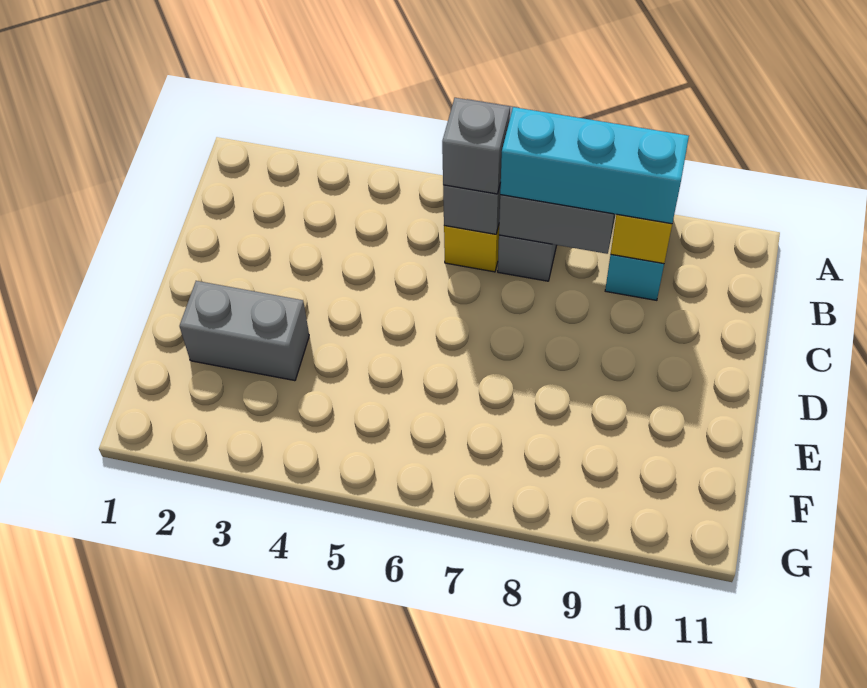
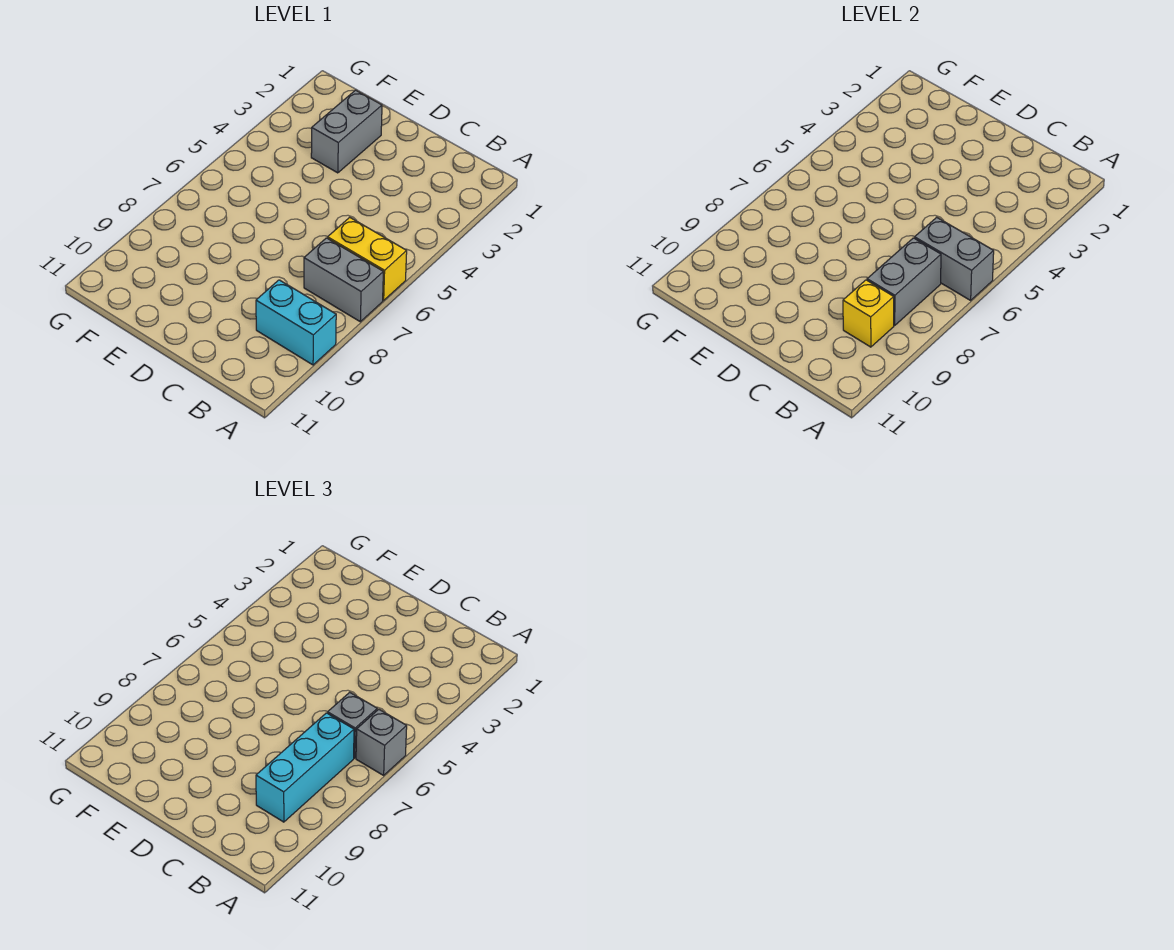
none -> grey brick A6 level 3

